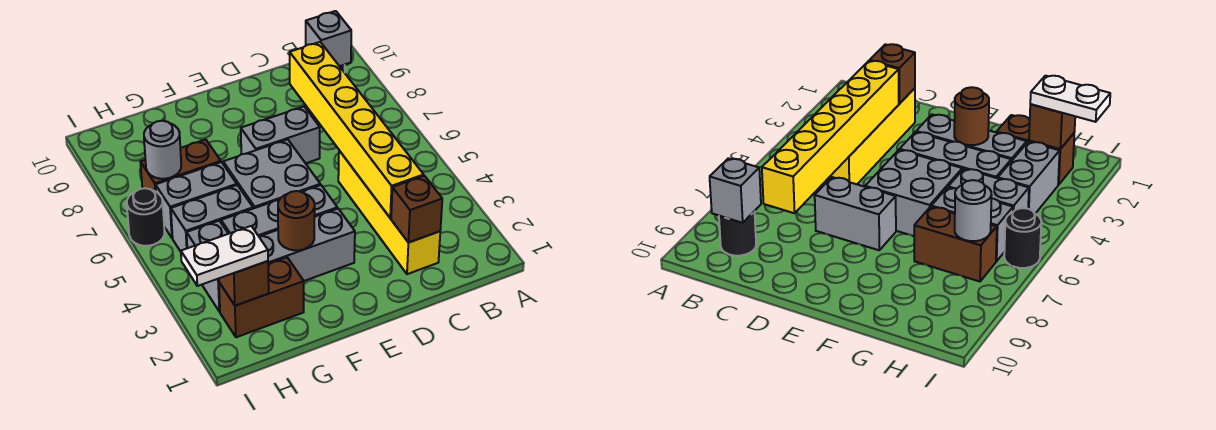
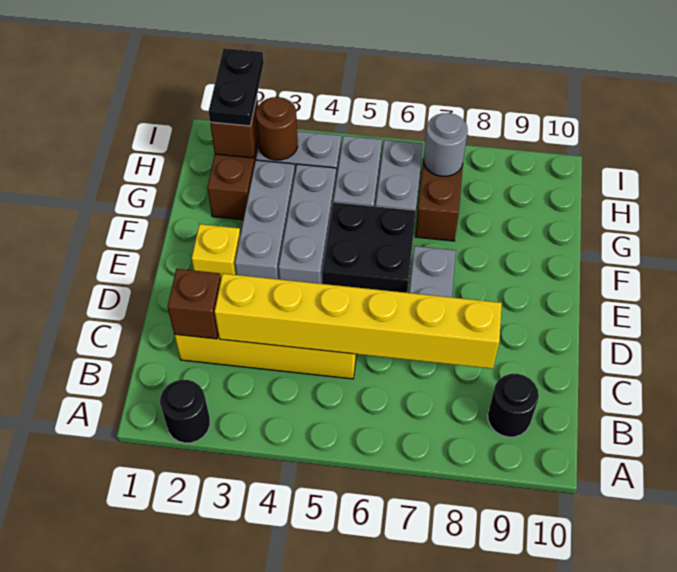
grey brick B9 level 2 -> none
none -> yellow brick E2 level 1
grey brick E5:F6 level 1 -> black brick E5:F6 level 1
brown round brick F3 level 2 -> brown round brick H3 level 2
white plate H2:I2 level 3 -> black plate H2:I2 level 3
black round brick I6 level 1 -> black round brick A2 level 1

